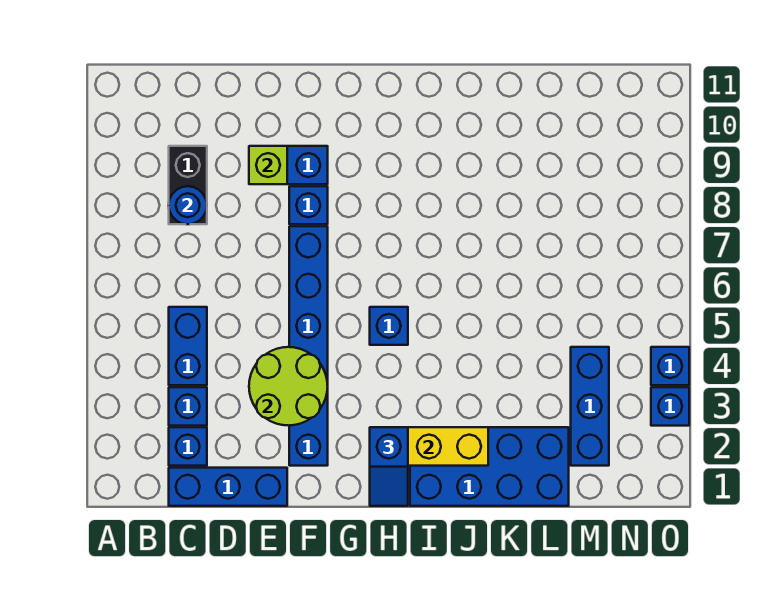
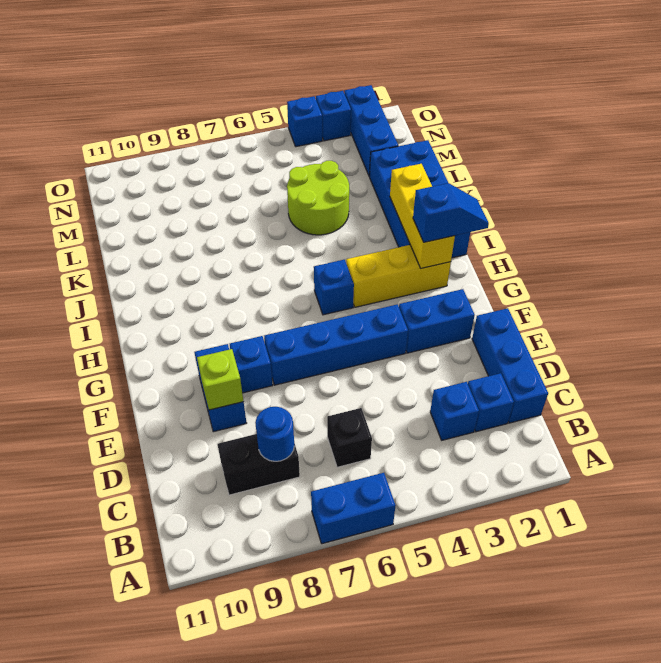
blue brick C4:C5 level 1 -> blue brick A6:A7 level 1
none -> black brick C6 level 1
lime round brick E3:F4 level 2 -> lime round brick K4:L5 level 1
none -> yellow brick H2:H4 level 1
blue brick M2:M4 level 1 -> blue brick M2:O2 level 1

